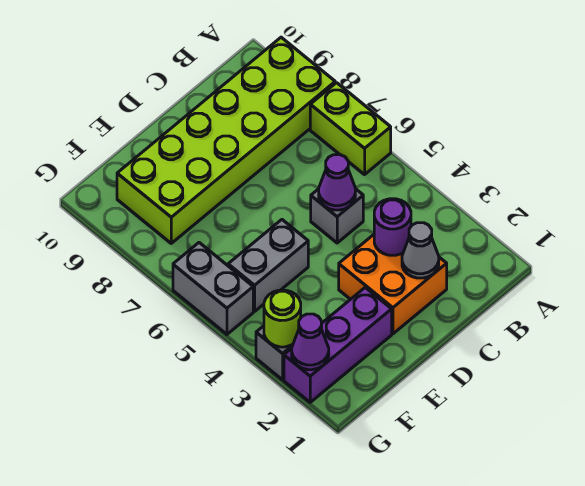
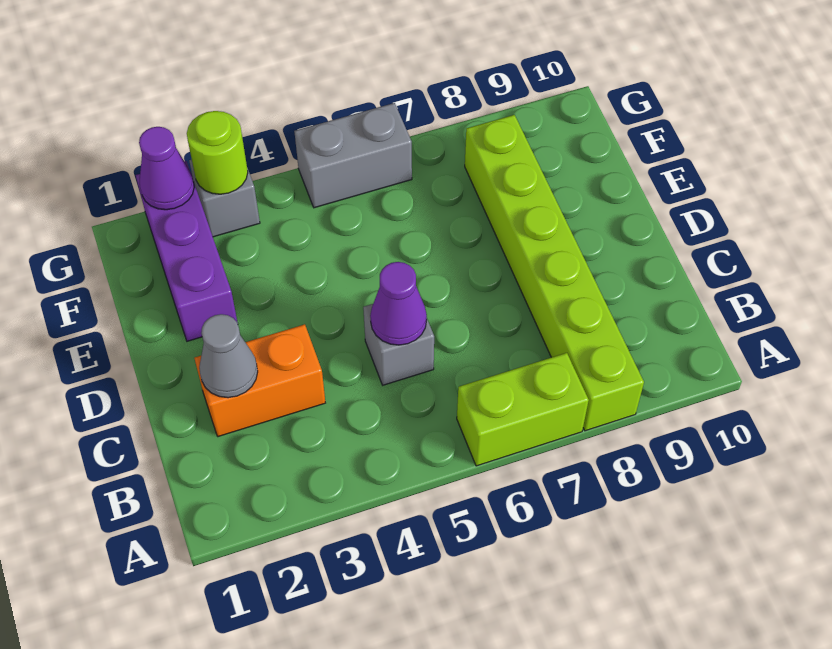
lime brick A8:F9 level 1 -> lime brick A8:F8 level 1
orange brick C2:D3 level 1 -> orange brick C2:C3 level 1
purple round brick C3 level 2 -> none
grey brick E5:F5 level 1 -> none

